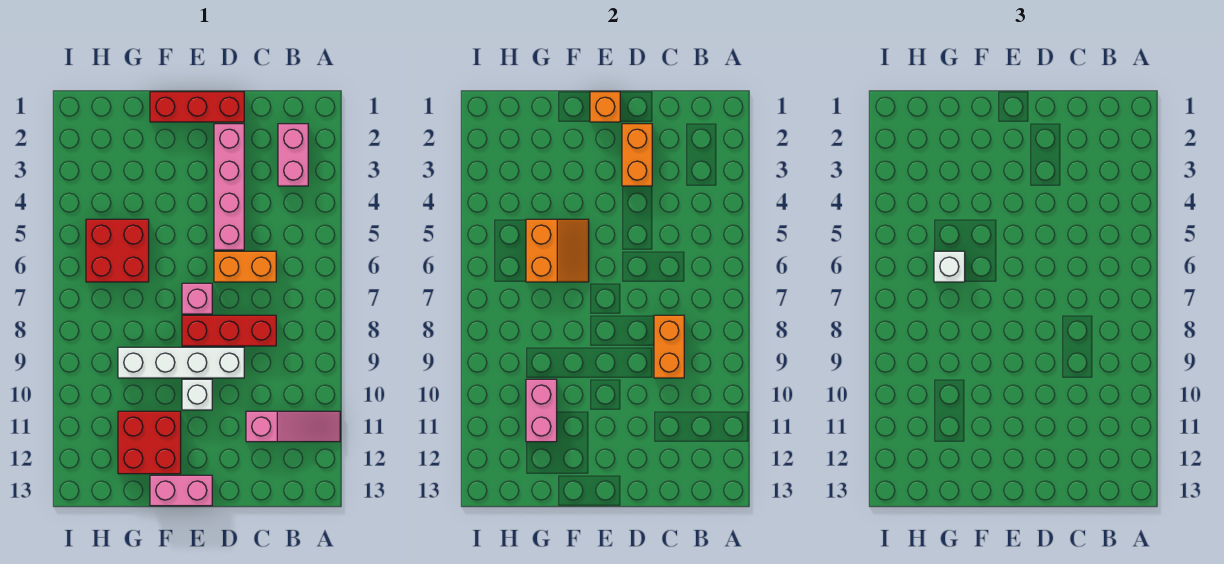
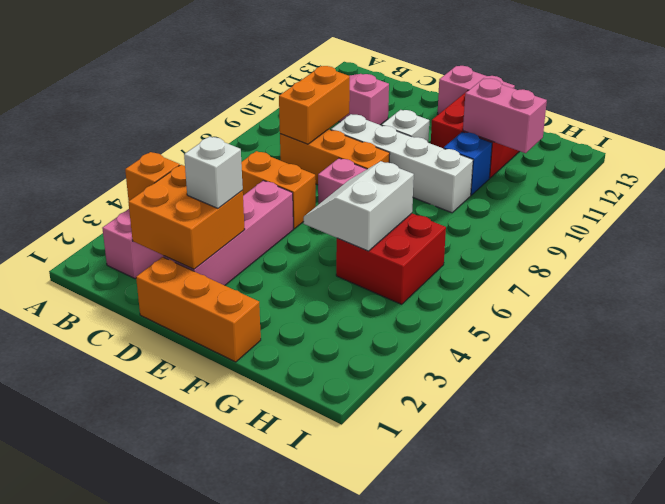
red brick C8:E8 level 1 -> orange brick C8:E8 level 1
red brick D1:F1 level 1 -> orange brick D1:F1 level 1
orange brick D2:D3 level 2 -> orange brick C2:D3 level 2
orange brick E1 level 2 -> orange brick B3 level 2
orange slope F5:G6 level 2 top G -> white slope F5:G6 level 2 top G
white brick G6 level 3 -> white brick D3 level 3
none -> blue brick G10 level 1
pink brick G10:G11 level 2 -> pink brick G11:H11 level 2

